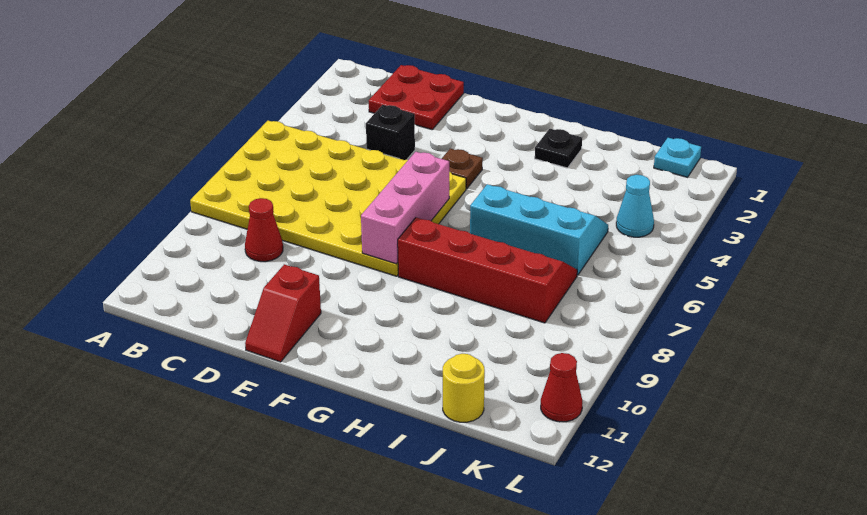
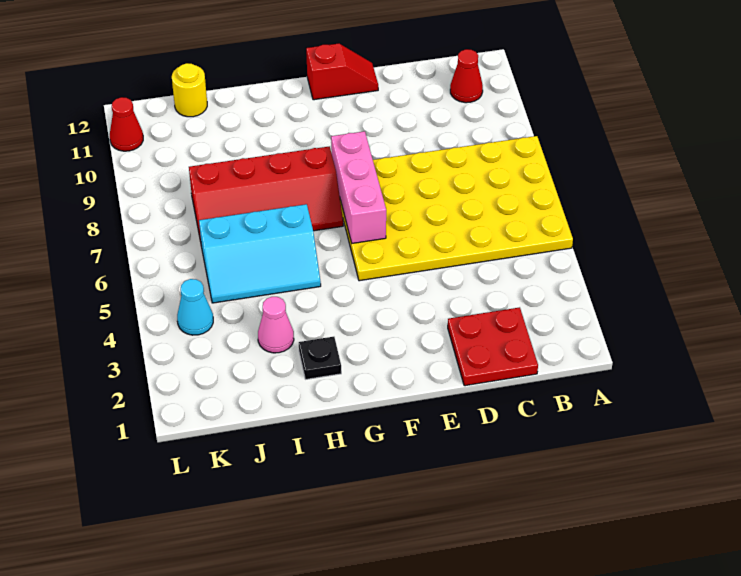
red cone C9 level 1 -> red cone B11 level 1
black brick D4 level 1 -> none
red slope E11:E12 level 1 top 11 -> red slope E12:F12 level 1 top F
brown plate F4 level 1 -> none
none -> pink cone I3 level 1
cyan plate K1 level 1 -> none

